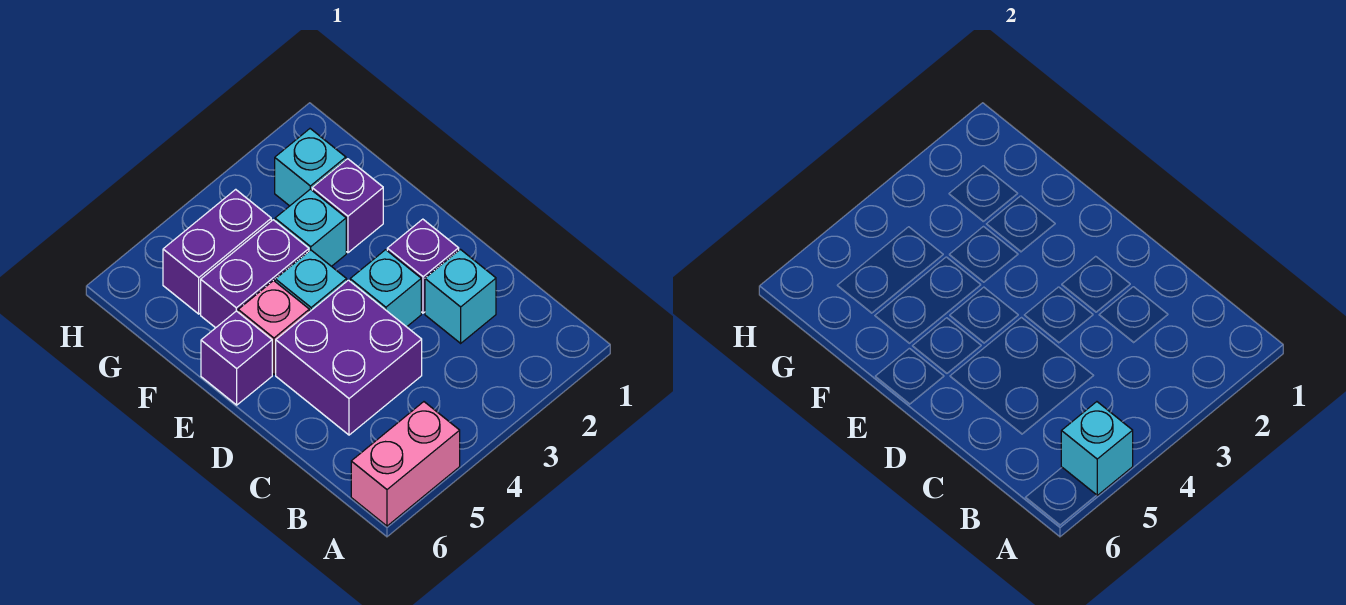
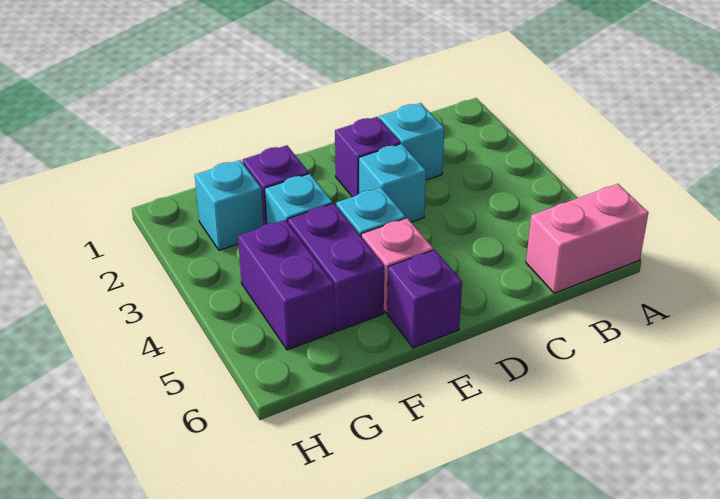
pink brick A5:A6 level 1 -> pink brick A6:B6 level 1
cyan brick A5 level 2 -> none
purple brick C4:D5 level 1 -> none

